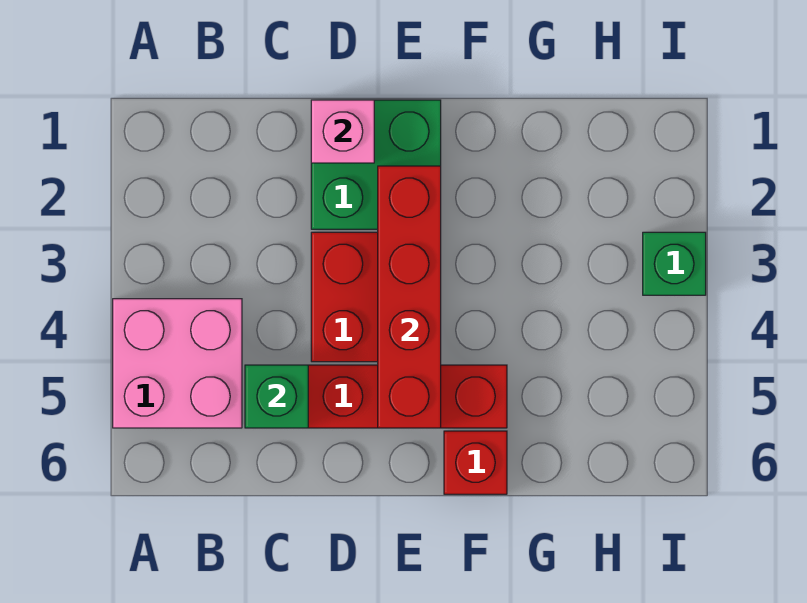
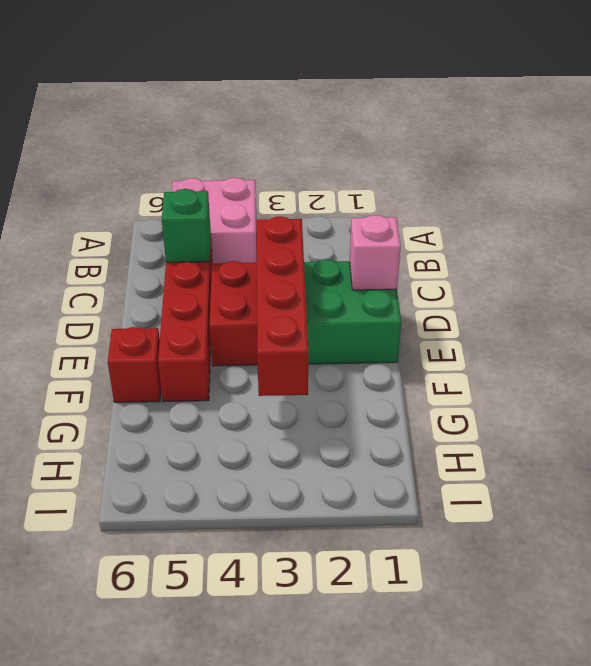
red brick E2:E5 level 2 -> red brick D3:G3 level 2
green brick I3 level 1 -> none

